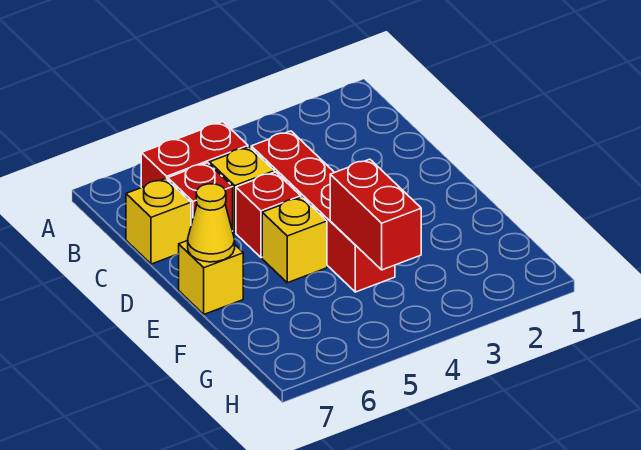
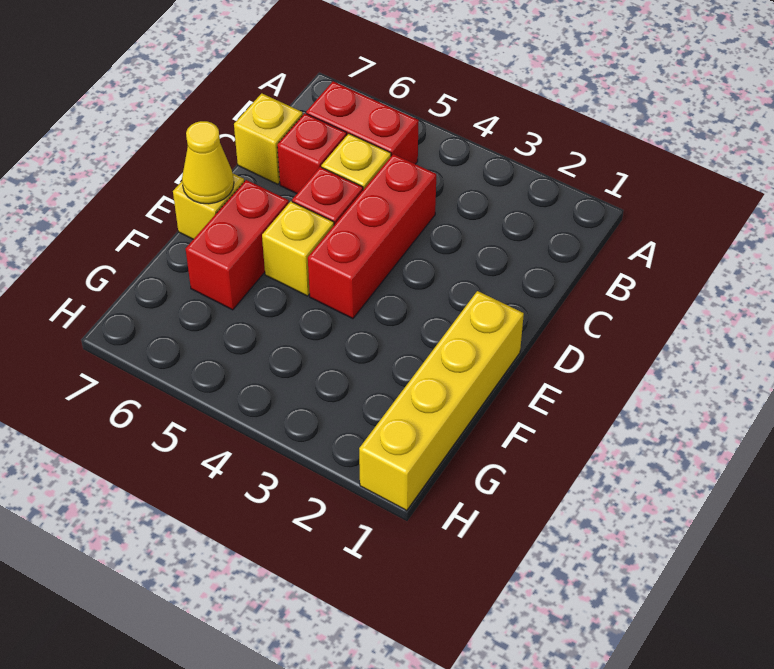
red brick C4:F4 level 1 -> red brick C4:E4 level 1
none -> yellow brick E1:H1 level 1
red brick F4:G4 level 2 -> red brick E6:F6 level 1

